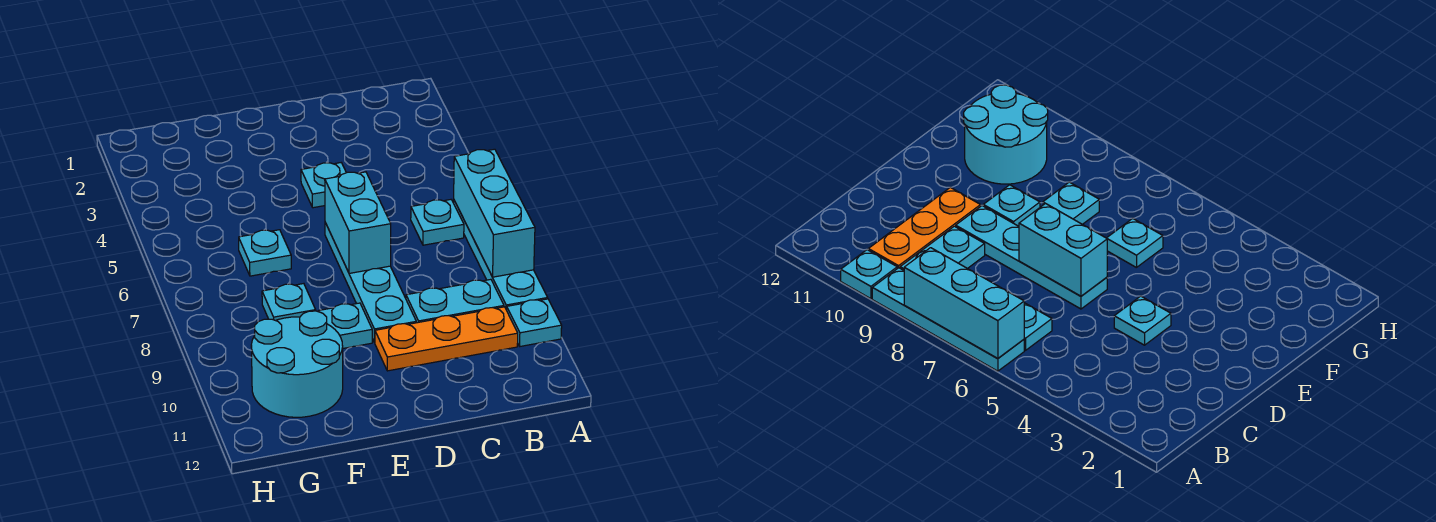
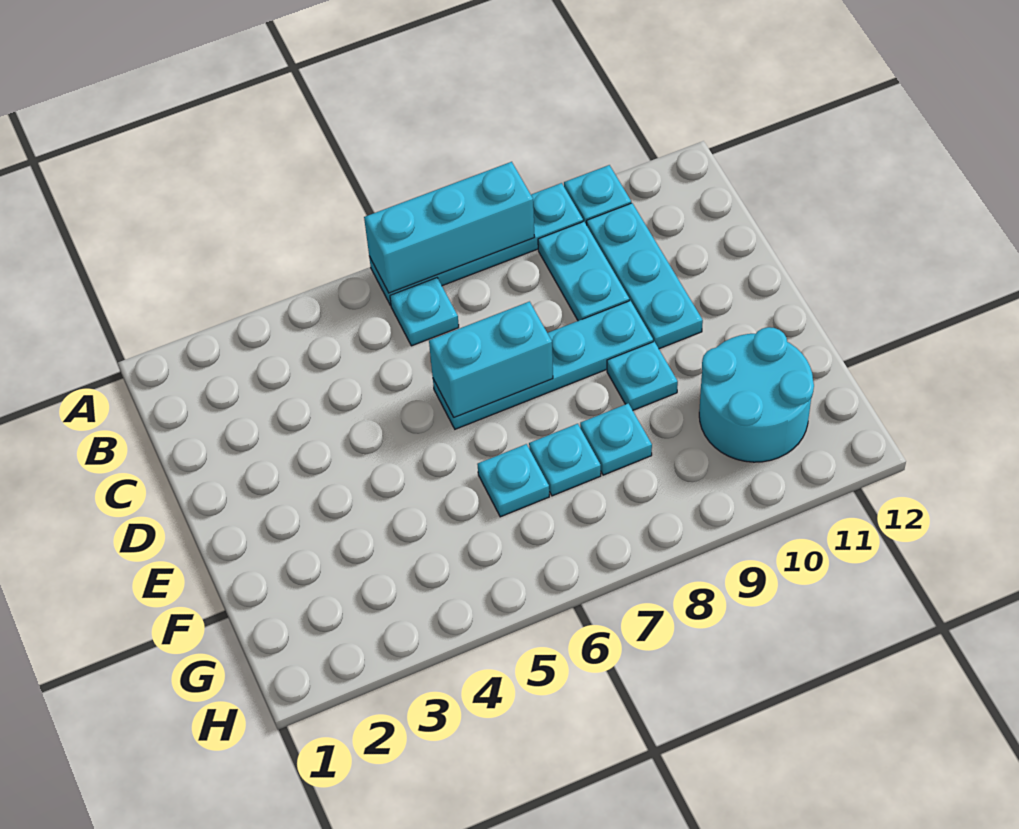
orange plate B10:D10 level 1 -> cyan plate B10:D10 level 1
cyan plate D4 level 1 -> cyan plate F7 level 1

